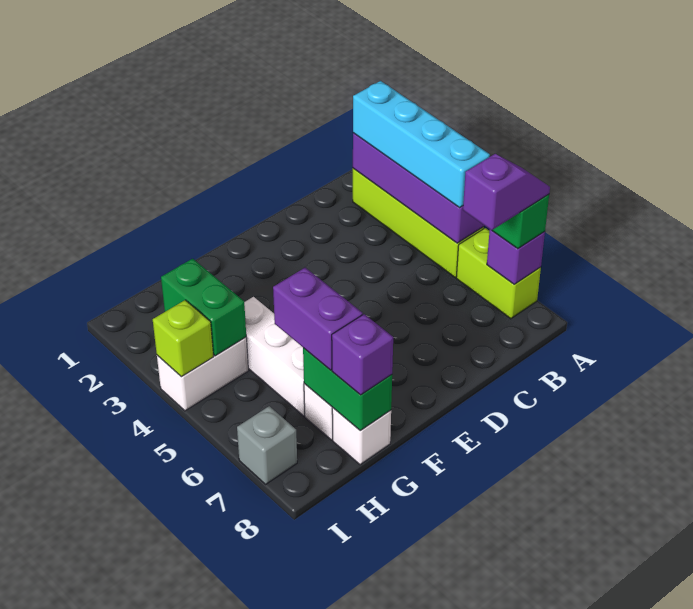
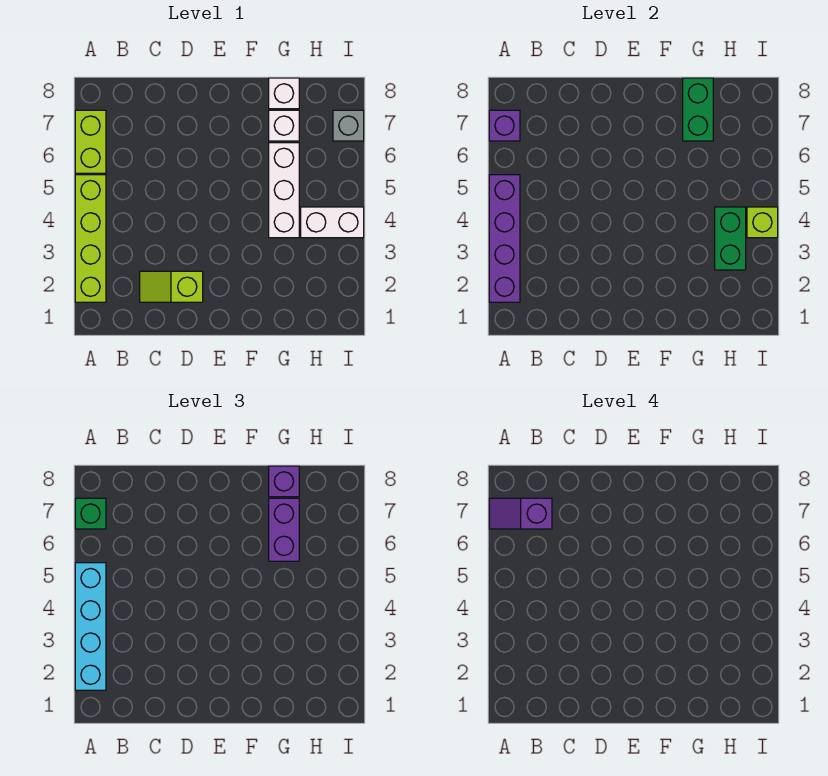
none -> lime slope C2:D2 level 1 top D

